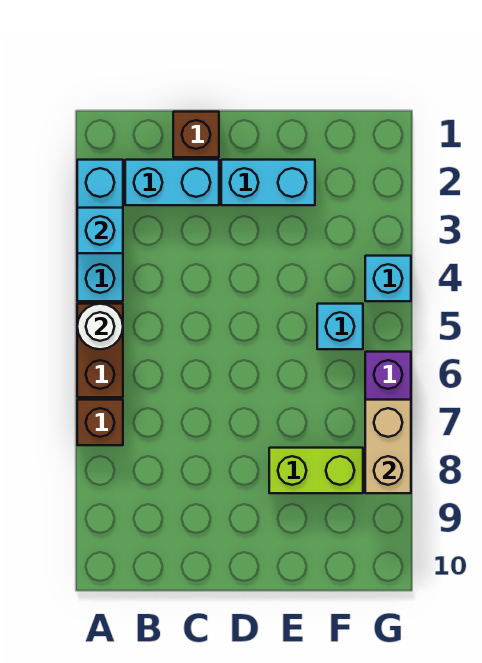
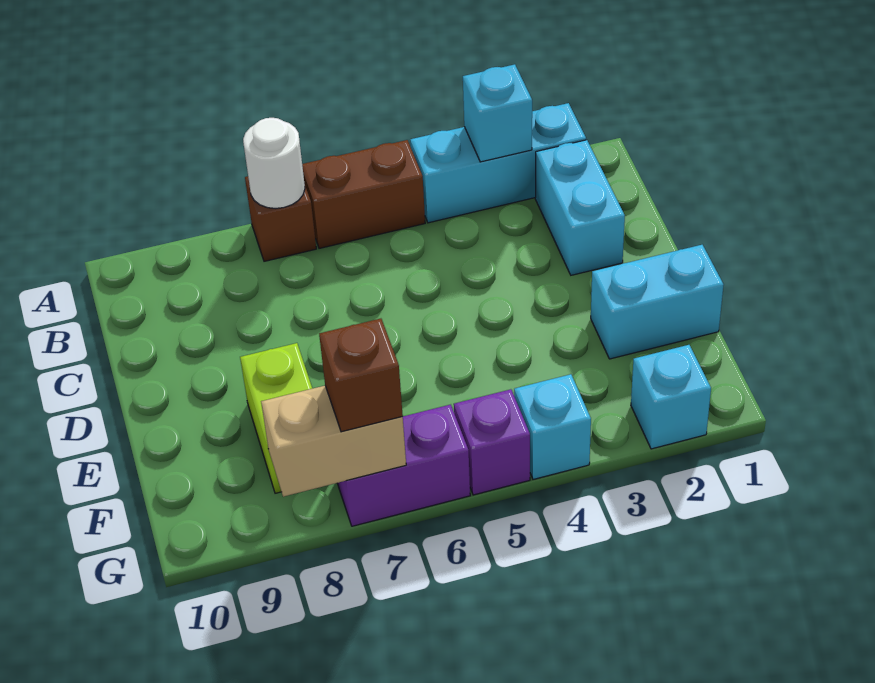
white round brick A5 level 2 -> white round brick A7 level 2
brown brick C1 level 1 -> brown brick G7 level 3
cyan brick D2:E2 level 1 -> cyan brick E1:E2 level 1
cyan brick F5 level 1 -> cyan brick G2 level 1
none -> purple brick G5 level 1

